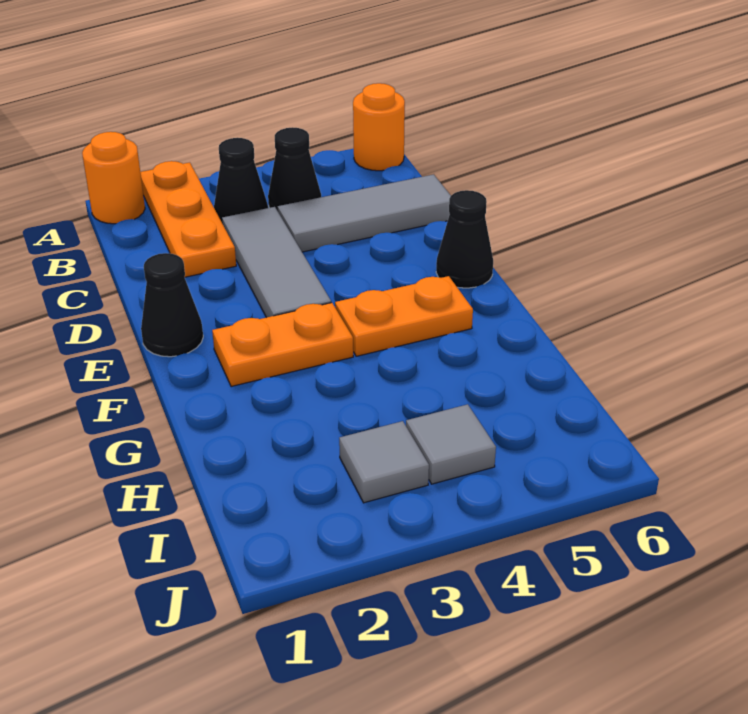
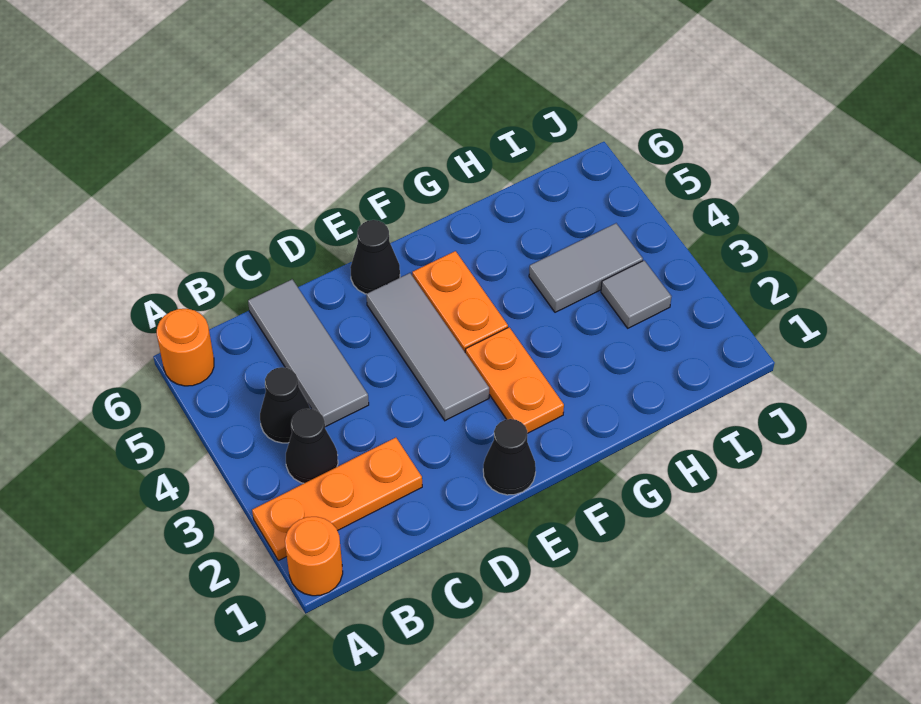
grey tile C3:E3 level 1 -> grey tile E3:E5 level 1
grey tile I4 level 1 -> grey tile H4:I4 level 1

